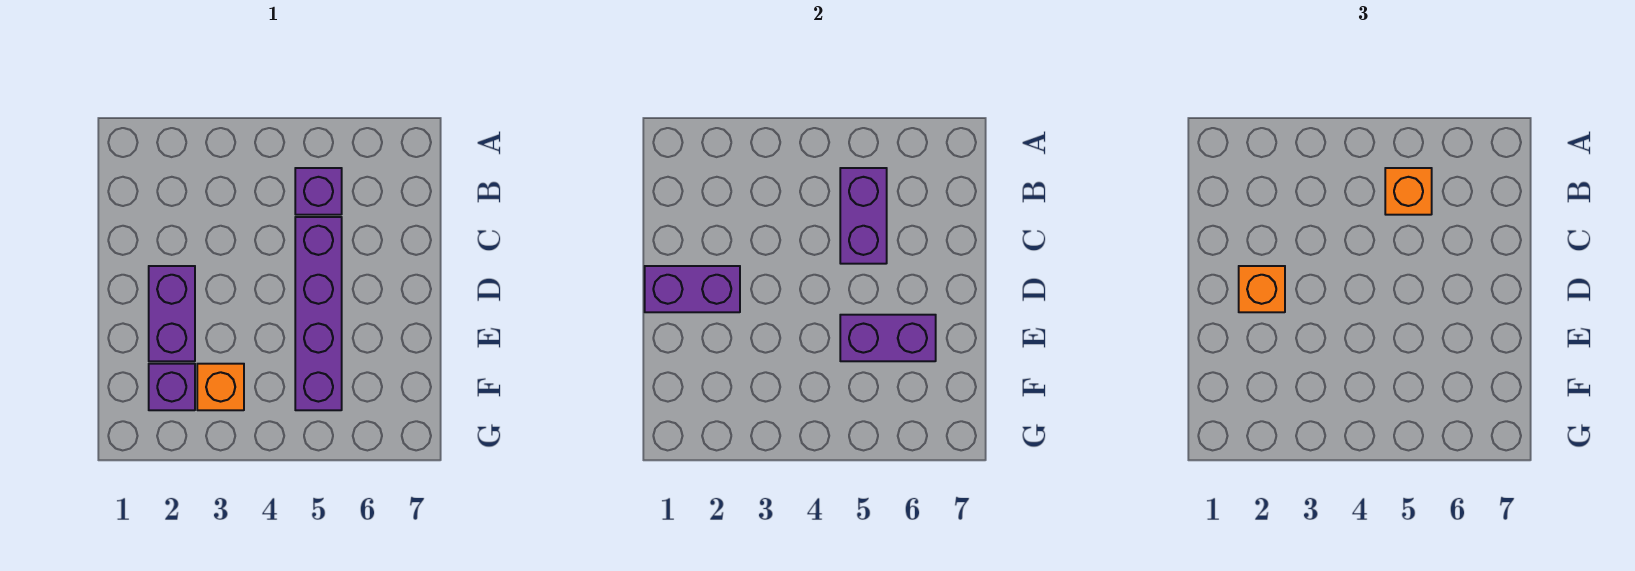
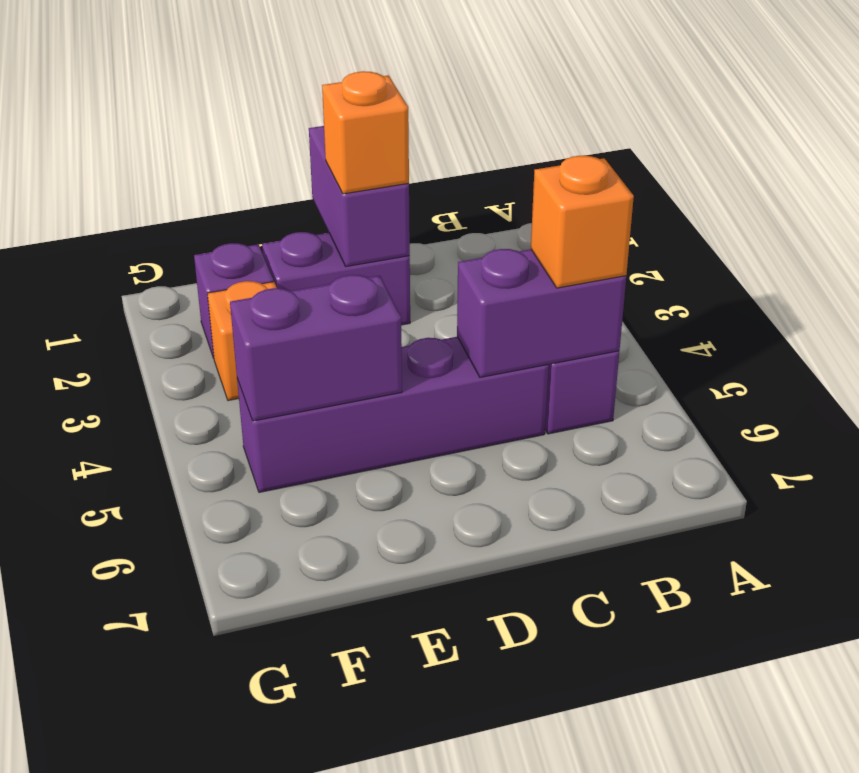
purple brick E5:E6 level 2 -> purple brick E5:F5 level 2

